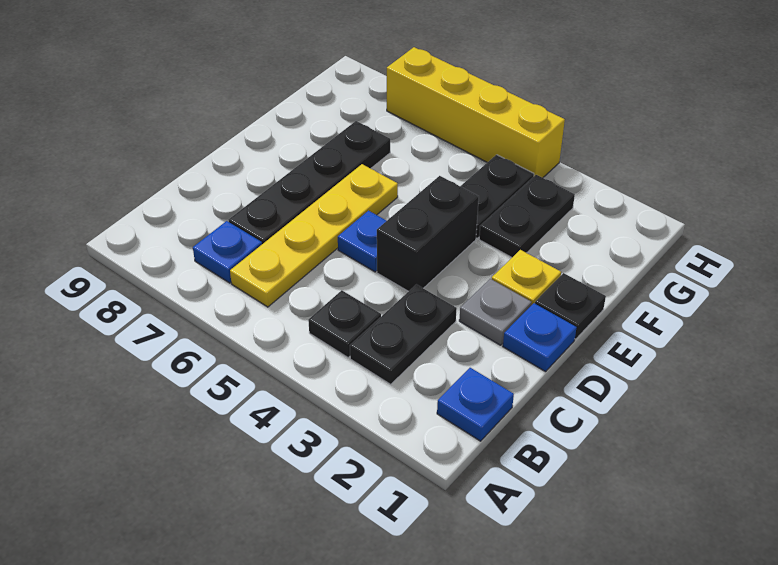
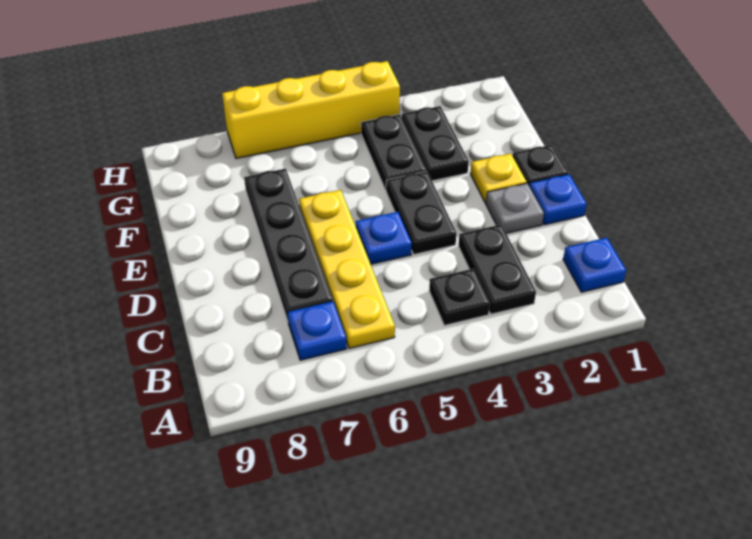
black brick D4:E4 level 1 -> black plate D4:E4 level 1

